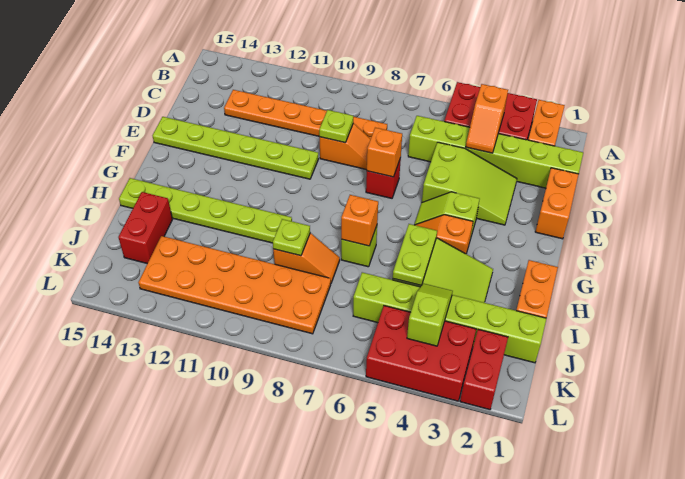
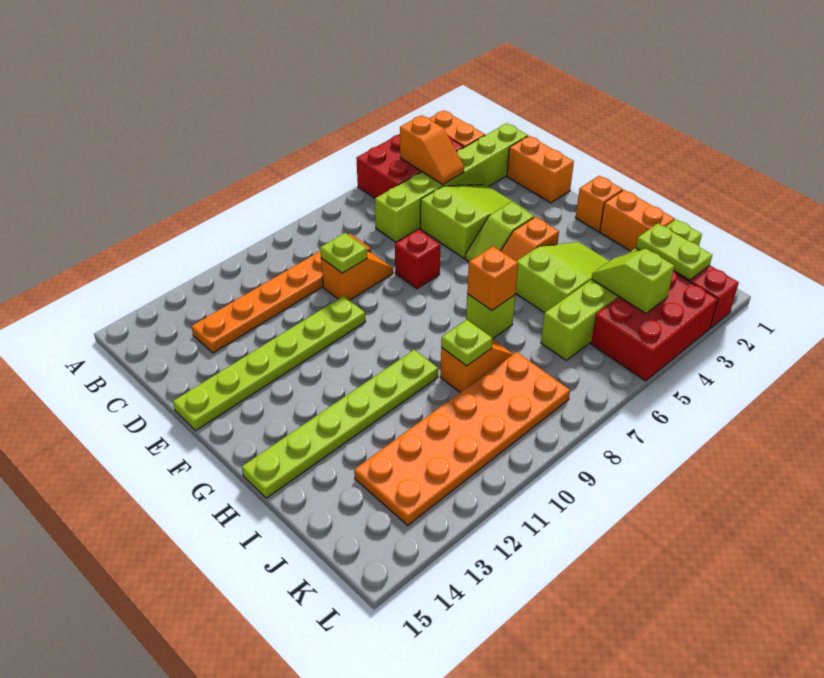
orange brick E7 level 2 -> orange brick G1 level 1
lime plate H5:I5 level 2 -> lime plate J2:K2 level 2
red brick I14:J14 level 1 -> none

